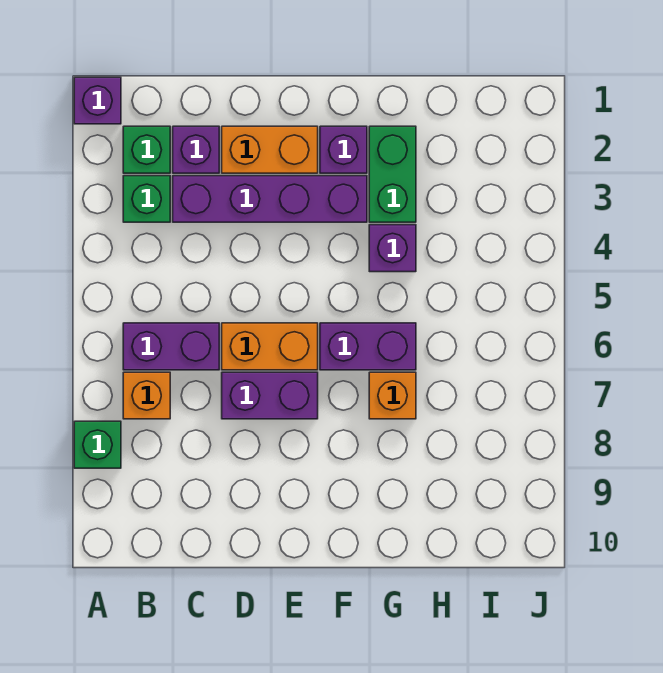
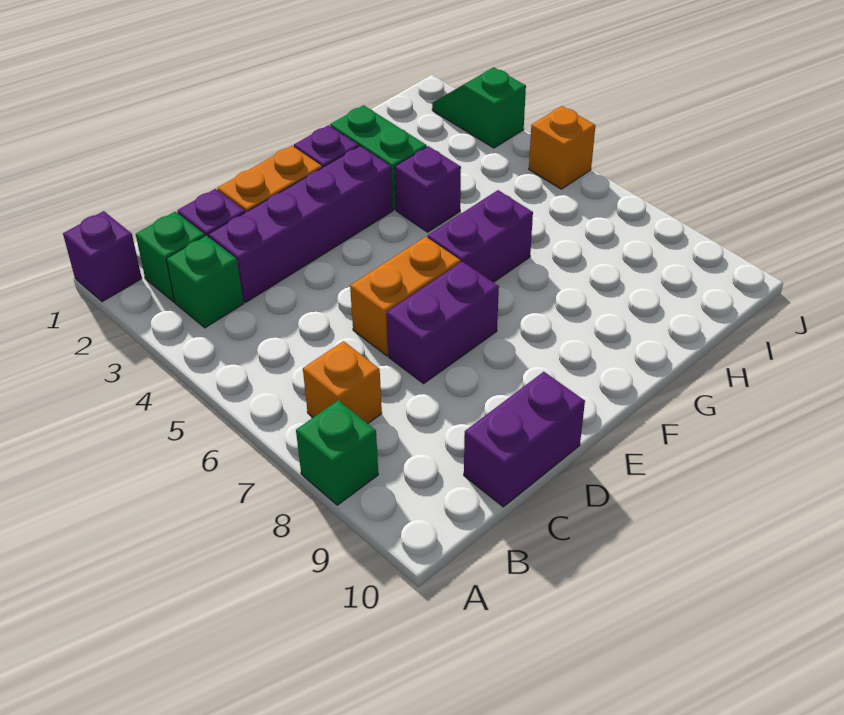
purple brick B6:C6 level 1 -> purple brick C10:D10 level 1
orange brick G7 level 1 -> orange brick J5 level 1
none -> green slope J2:J3 level 1 top 3

